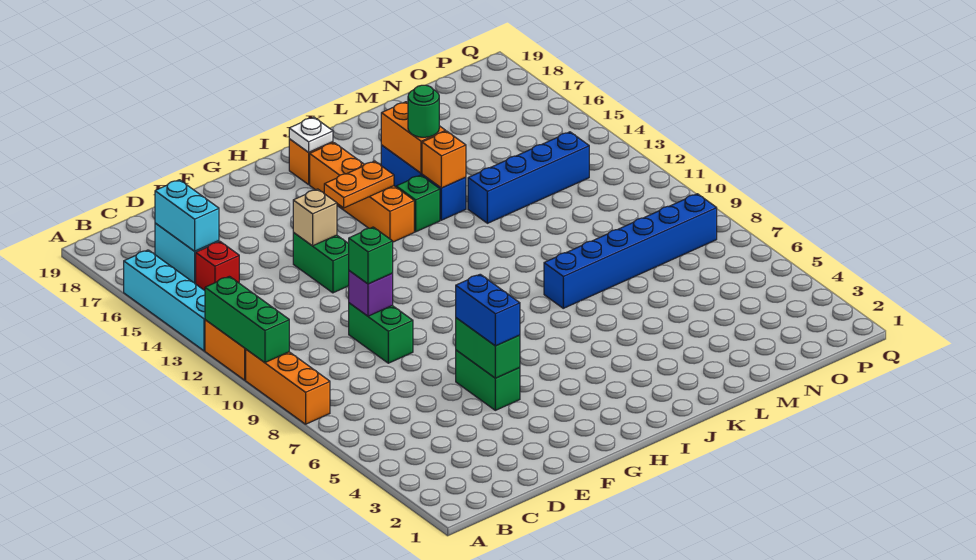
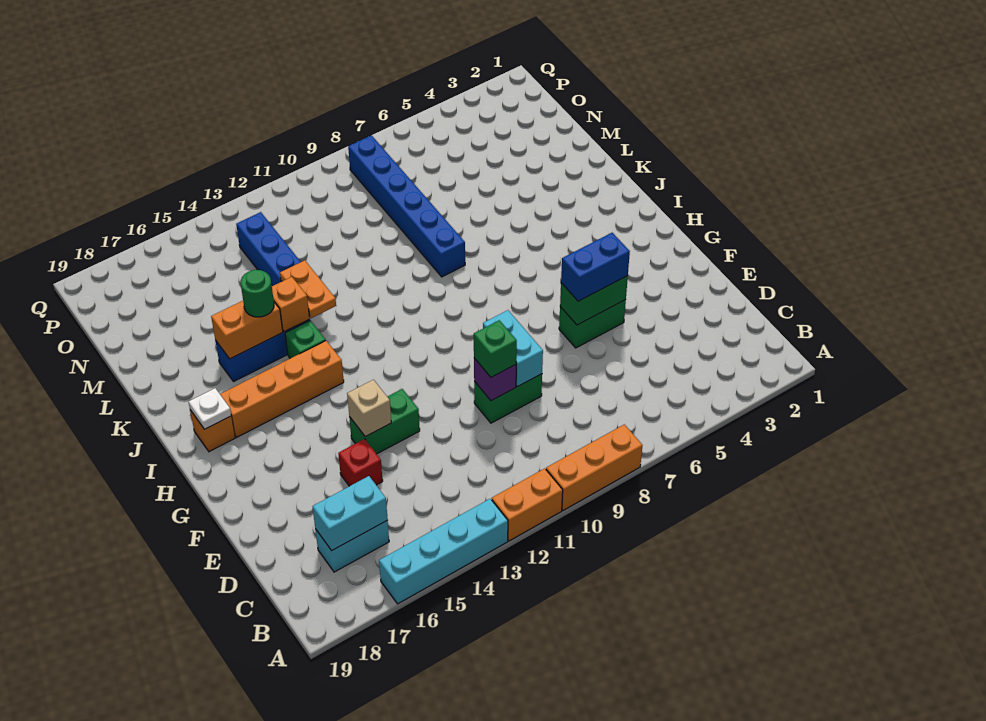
green brick A10:A12 level 2 -> none
red brick C15 level 1 -> red brick E15 level 1
none -> cyan brick E9:F9 level 2
orange plate H15:I15 level 2 -> orange plate K13:L13 level 2

